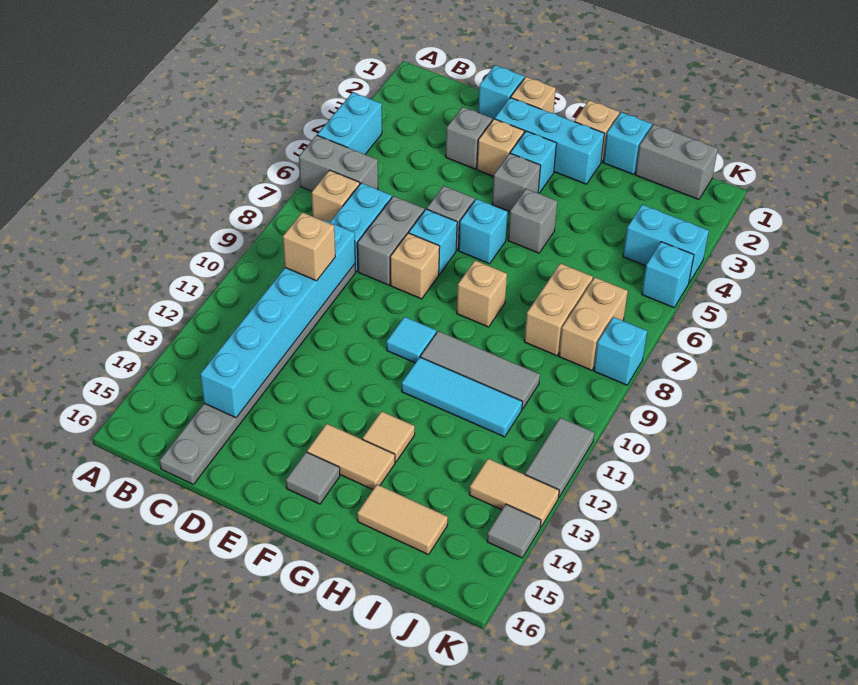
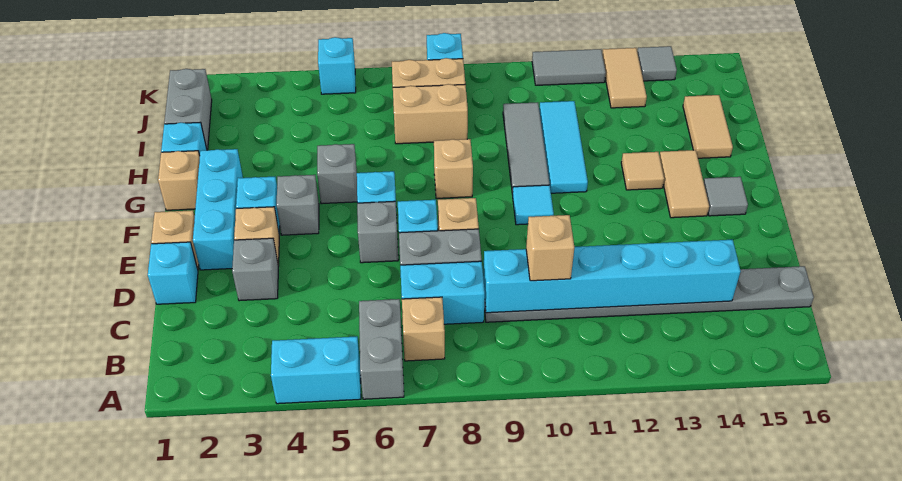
cyan brick J4:K4 level 1 -> none

